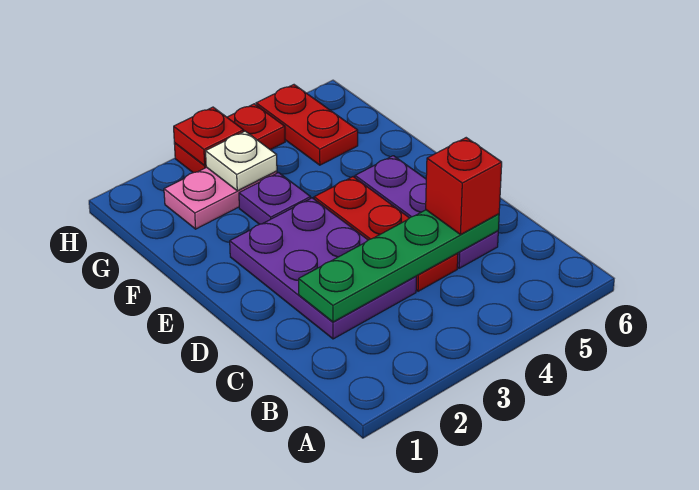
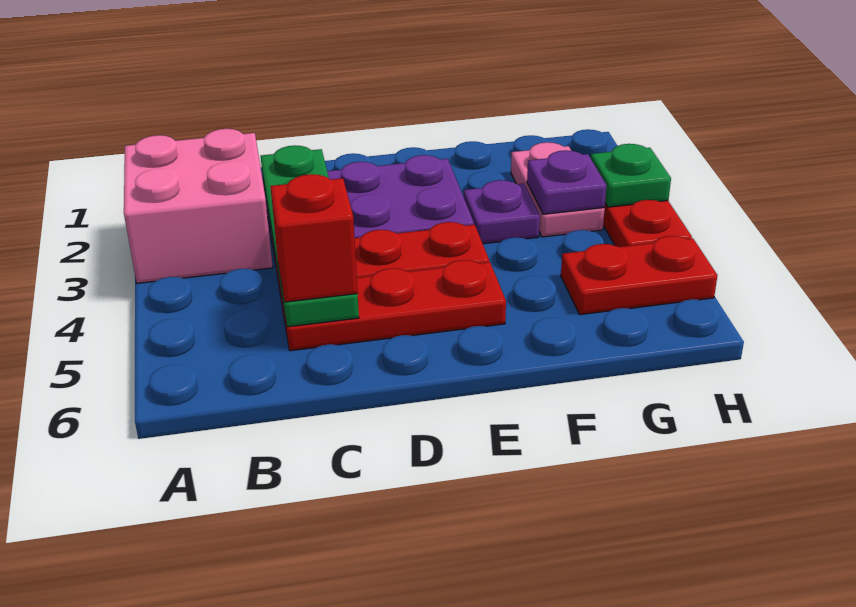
none -> pink brick A2:B3 level 1
purple plate C5:E5 level 1 -> red plate C5:E5 level 1
white plate G3 level 2 -> purple plate G3 level 2
red plate H3 level 2 -> green plate H3 level 2

